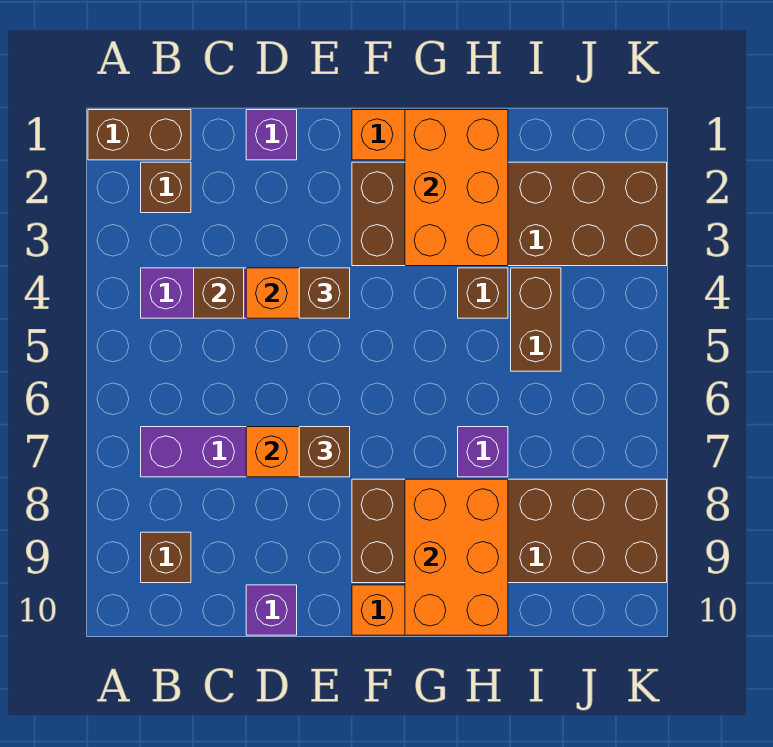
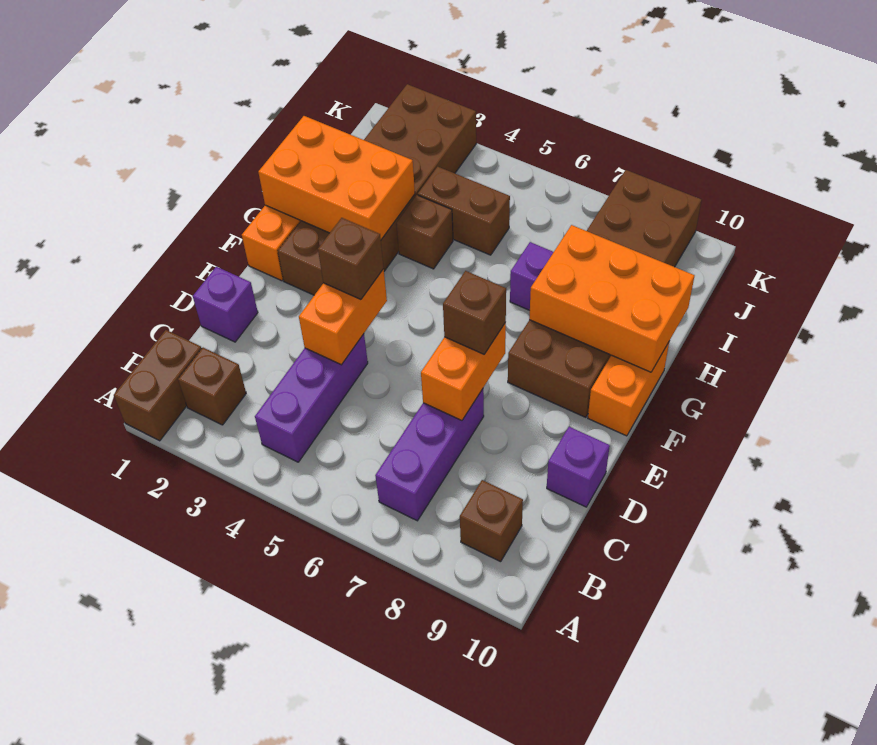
brown brick C4 level 2 -> none

